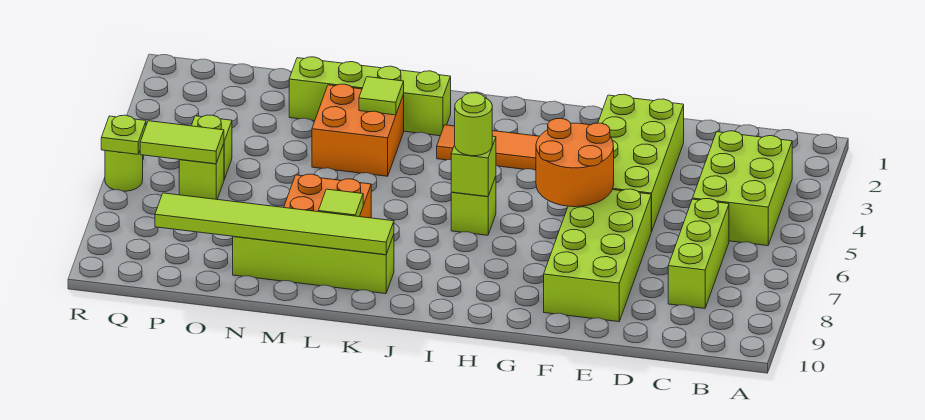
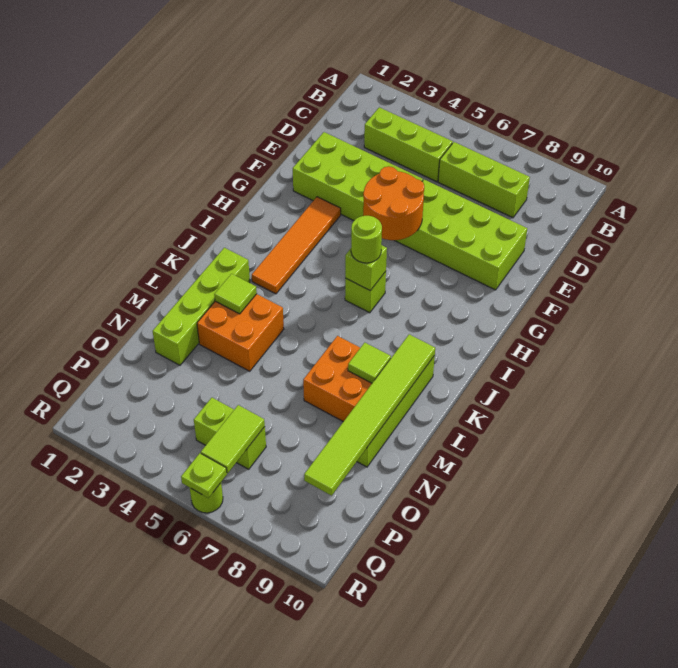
lime brick B3:C5 level 1 -> lime brick C3:C5 level 1

